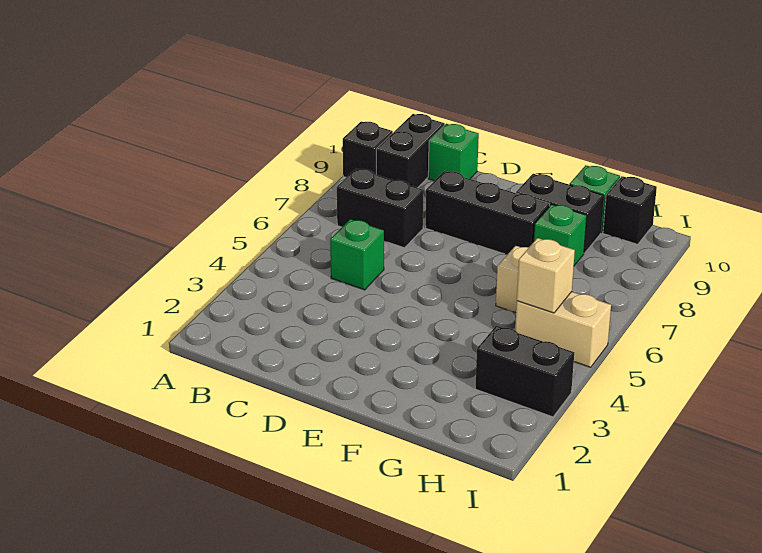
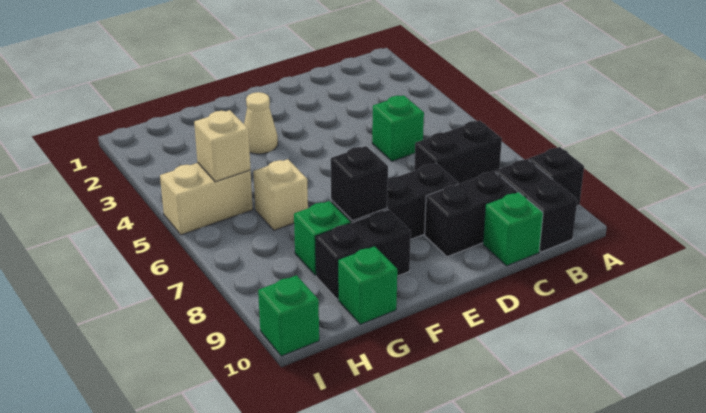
none -> tan cone F3 level 1
black brick H3:I3 level 1 -> black brick C9:D9 level 1
black brick H10 level 1 -> black brick F8 level 2
none -> green brick I10 level 1

